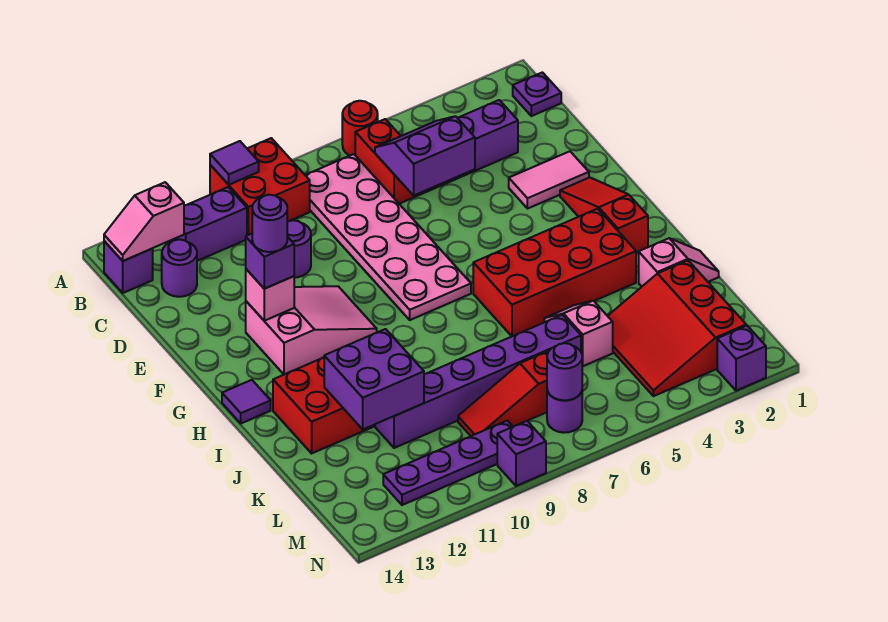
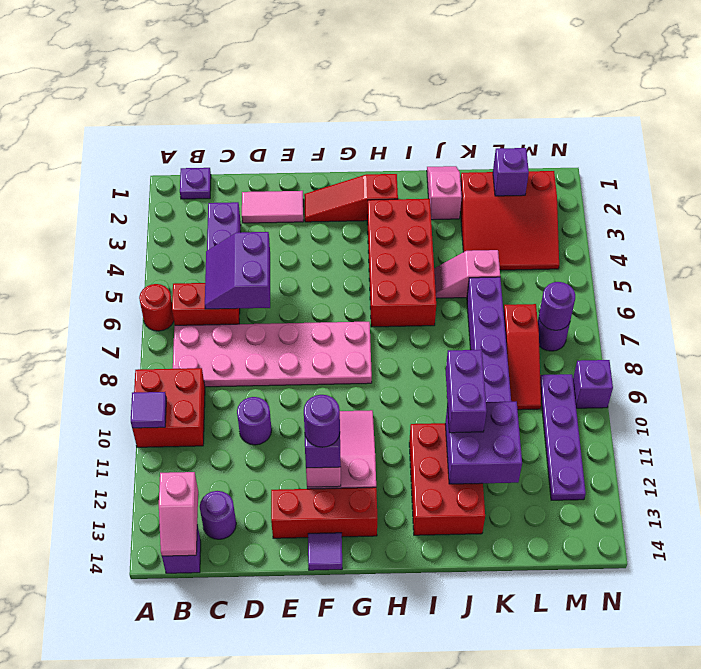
purple brick B11:B12 level 1 -> purple brick J10:J11 level 3
pink tile E2:E3 level 1 -> pink tile D2:E2 level 1
none -> red brick E13:G13 level 1
purple tile H14 level 1 -> purple tile F14 level 1
purple brick N2 level 1 -> purple brick L2 level 2

